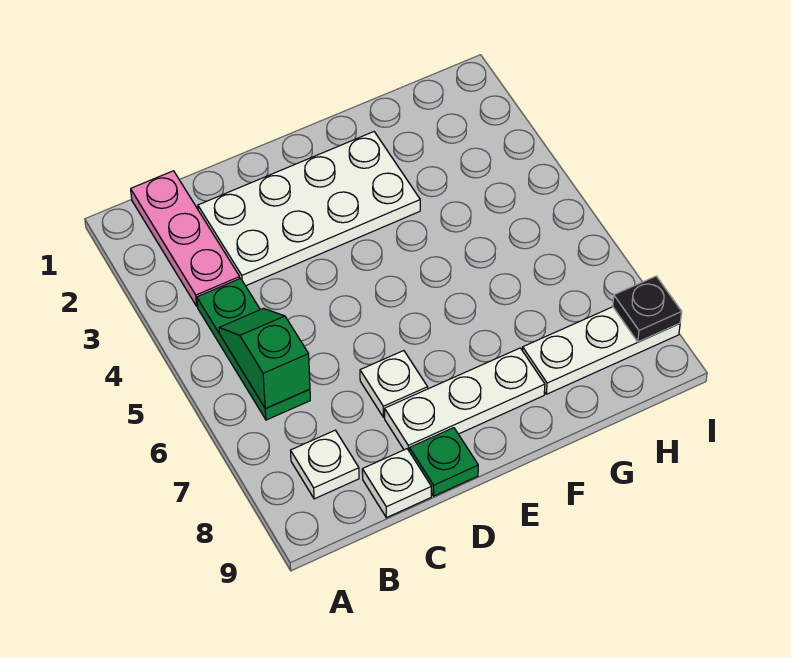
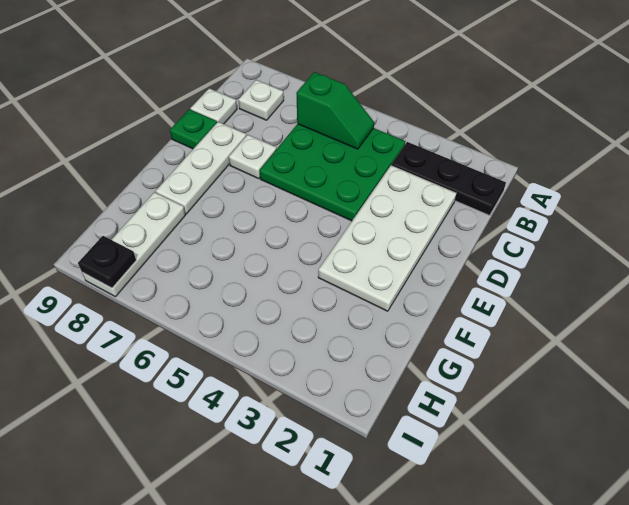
pink plate B1:B3 level 1 -> black plate B1:B3 level 1
green plate B4:B6 level 1 -> green plate B4:D6 level 1

